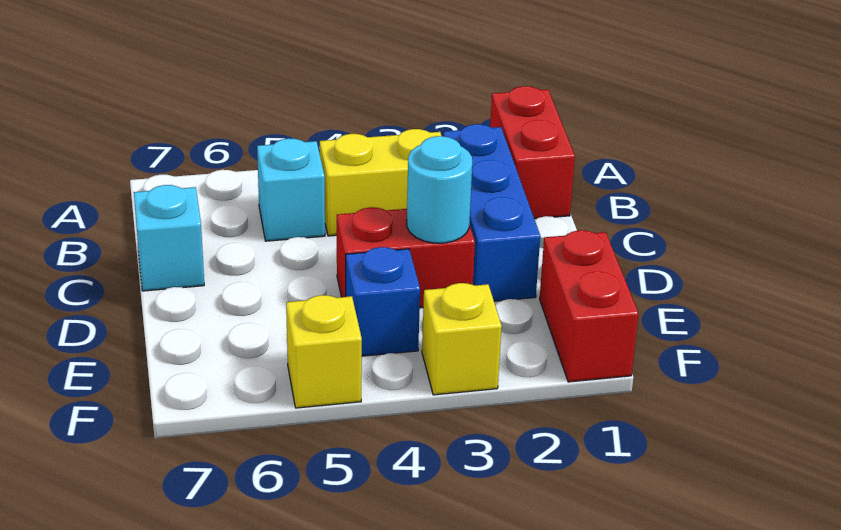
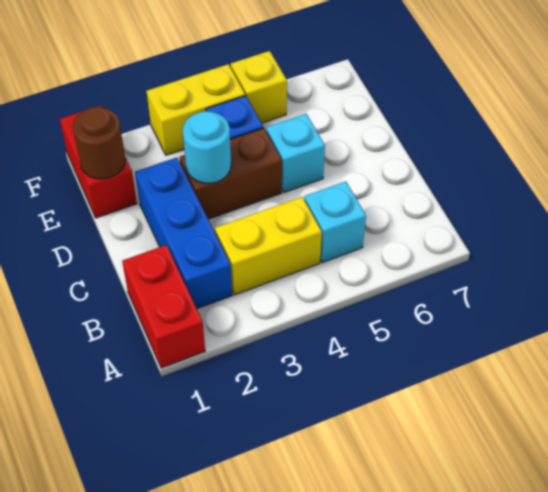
cyan brick C7 level 1 -> cyan brick D5 level 1
red brick D3:D4 level 1 -> brown brick D3:D4 level 1
none -> brown round brick E1 level 2
yellow brick F3 level 1 -> yellow brick F3:F4 level 1

